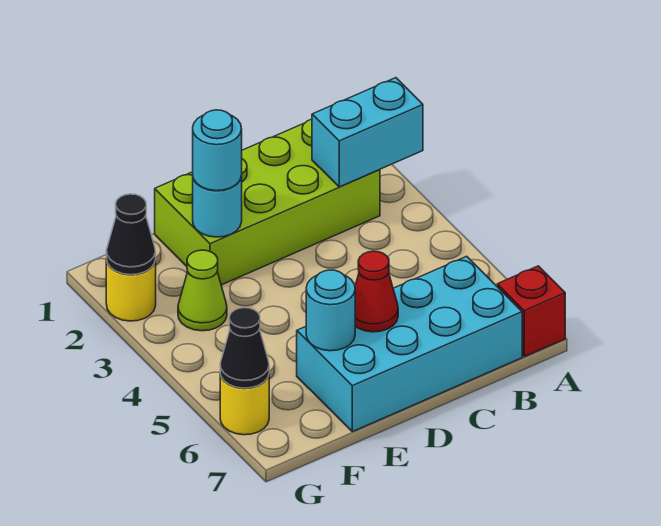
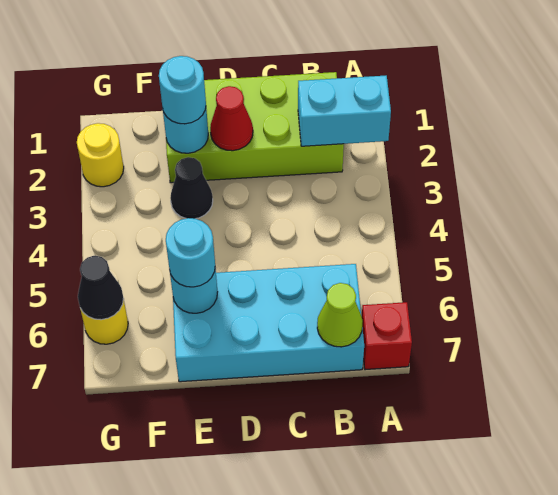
red cone D6 level 2 -> red cone D2 level 2
none -> cyan round brick E6 level 3
lime cone F3 level 1 -> lime cone B7 level 2
black cone G2 level 2 -> black cone E3 level 1

